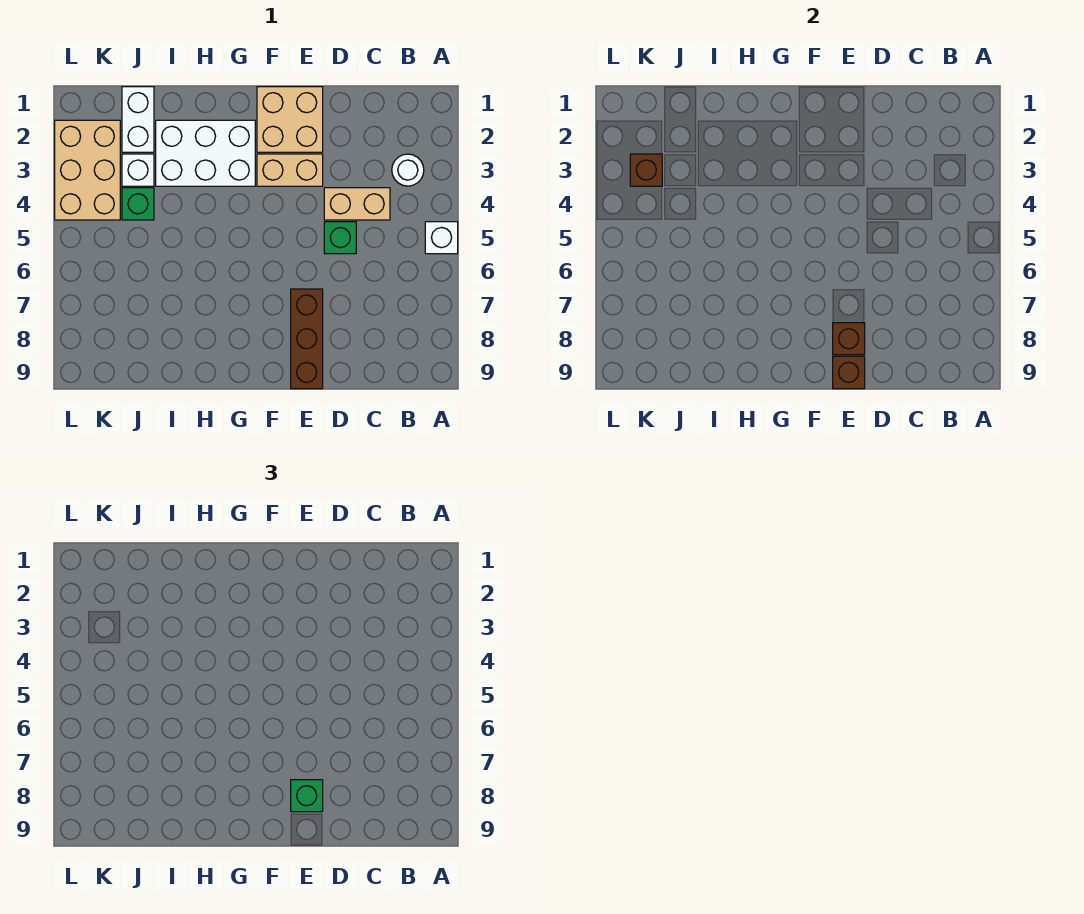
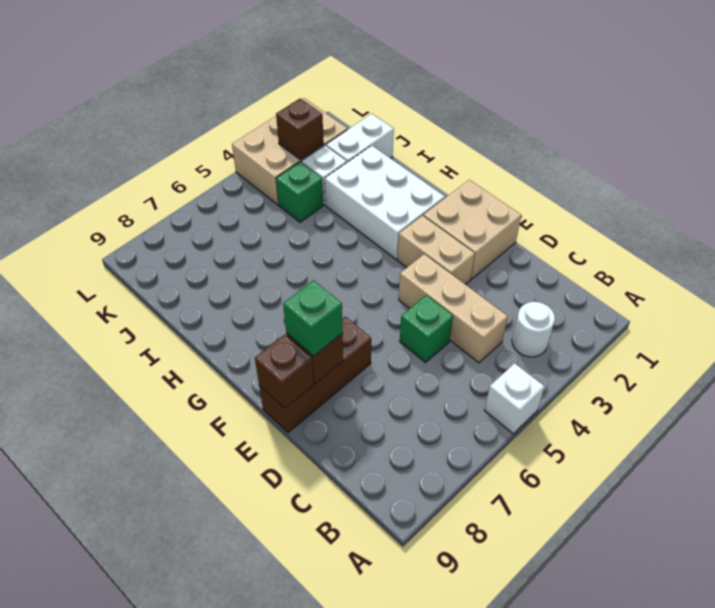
tan brick C4:D4 level 1 -> tan brick C4:E4 level 1

